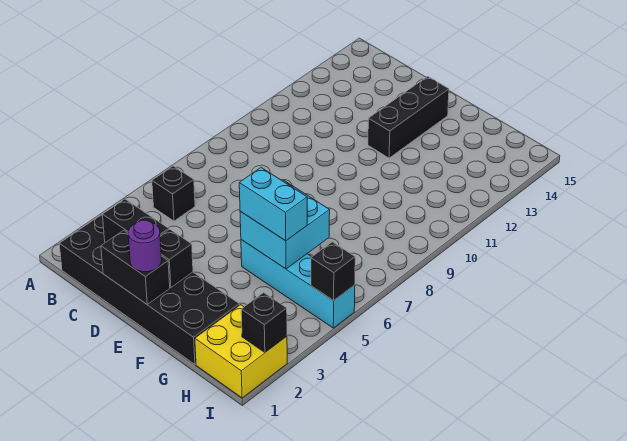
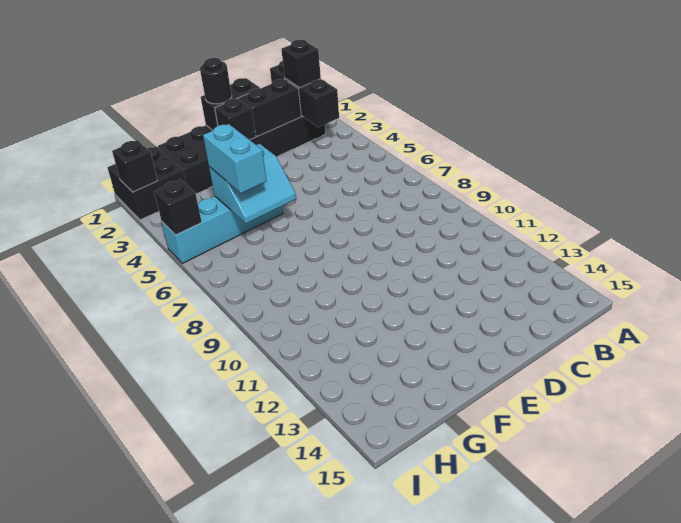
black brick B5 level 1 -> black brick B2 level 3
purple round brick E1 level 3 -> black round brick E1 level 3
black brick E12:E14 level 1 -> black brick B1:B3 level 2
cyan brick F5:G6 level 2 -> cyan slope F5:G6 level 2 top 5
cyan brick F5:G5 level 3 -> cyan brick G5:G6 level 3
yellow brick H1:I2 level 1 -> black brick H1:I2 level 1

